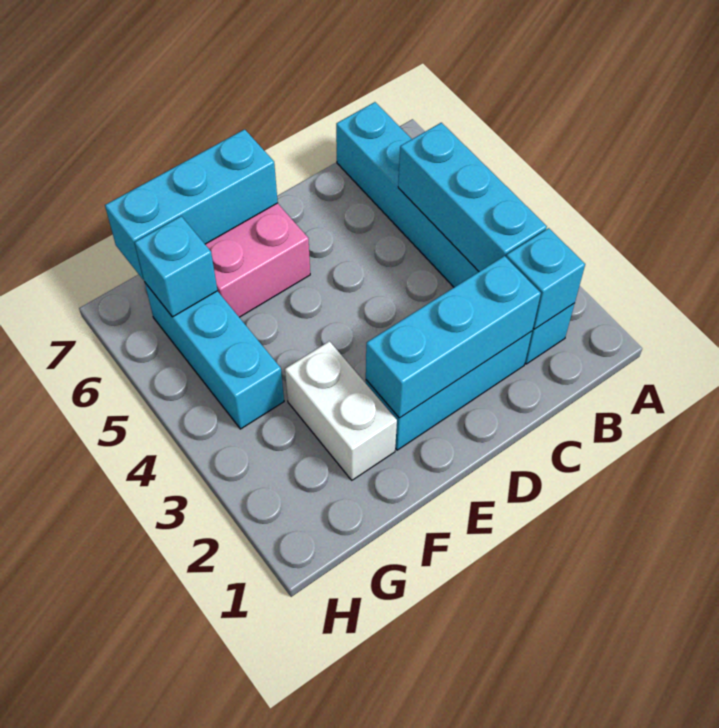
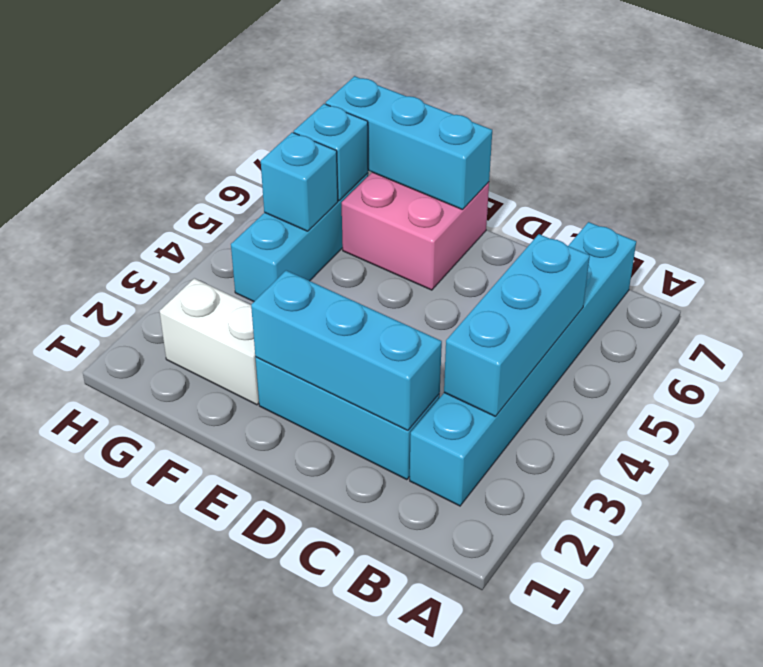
cyan brick B2 level 2 -> cyan brick G5 level 2
white brick F2:F3 level 1 -> white brick F2:G2 level 1

